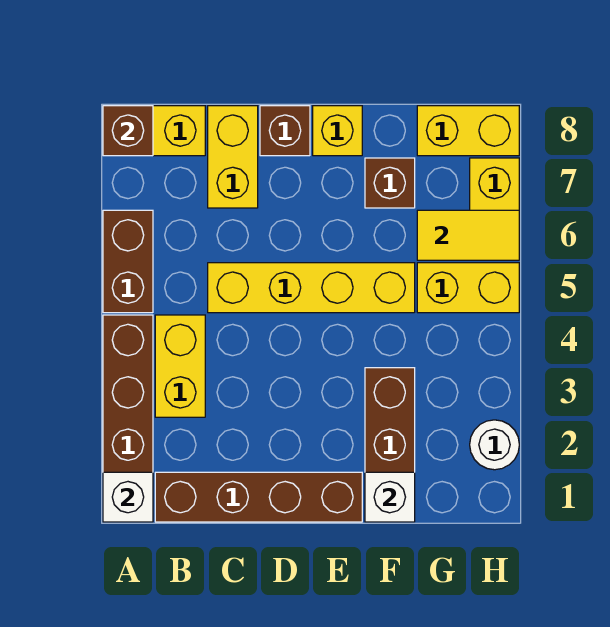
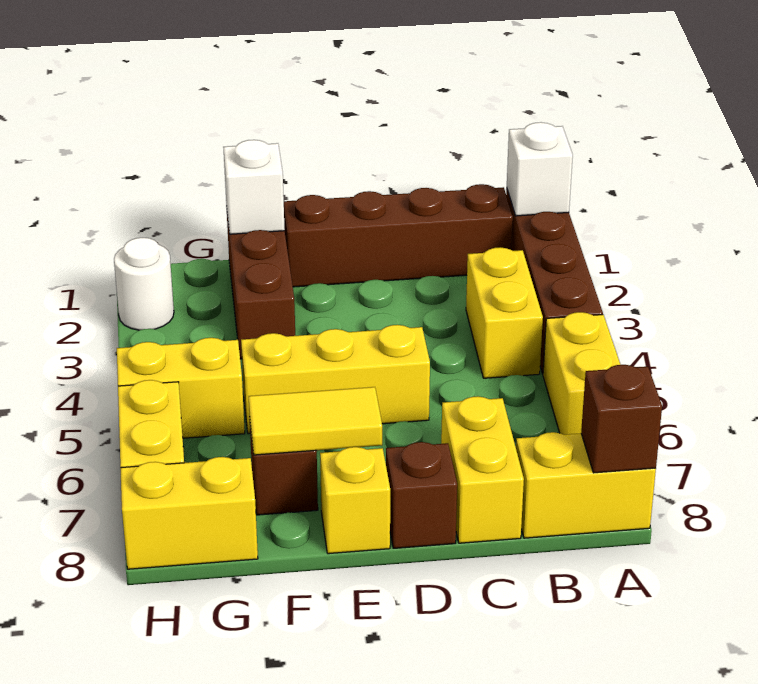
brown brick A5:A6 level 1 -> yellow brick A5:A6 level 1
yellow brick C5:F5 level 1 -> yellow brick D5:F5 level 1
yellow tile G6:H6 level 2 -> yellow tile E7:F7 level 2

